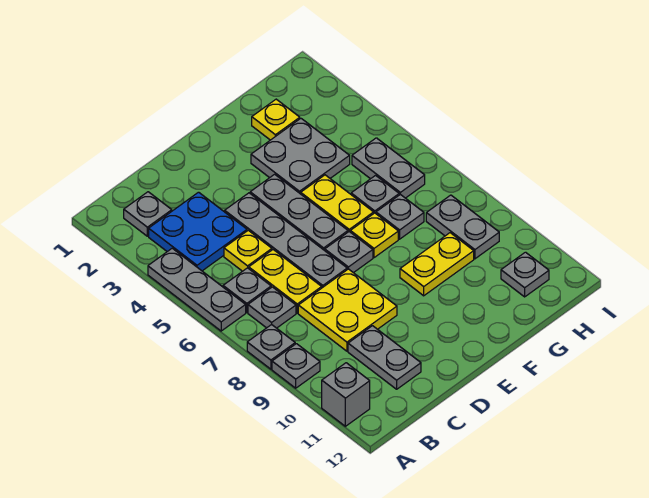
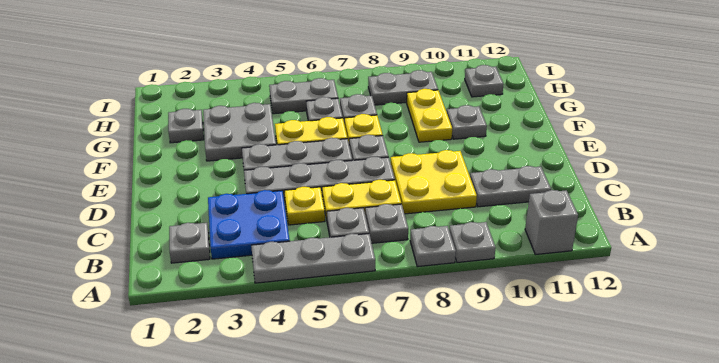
none -> grey plate F10 level 1
yellow plate G2 level 1 -> grey plate G2 level 1

